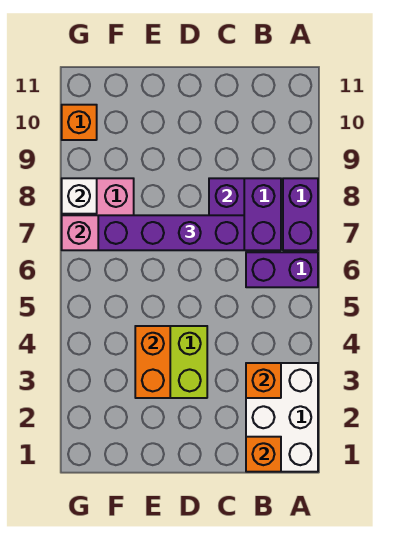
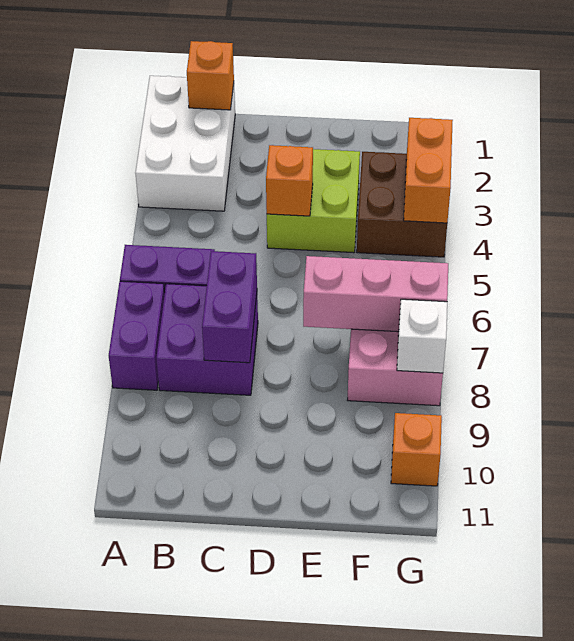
orange brick B3 level 2 -> orange brick D4 level 2
purple brick C7:F7 level 3 -> none
orange brick E3:E4 level 2 -> orange brick G3:G4 level 2
none -> brown brick F3:G4 level 1

